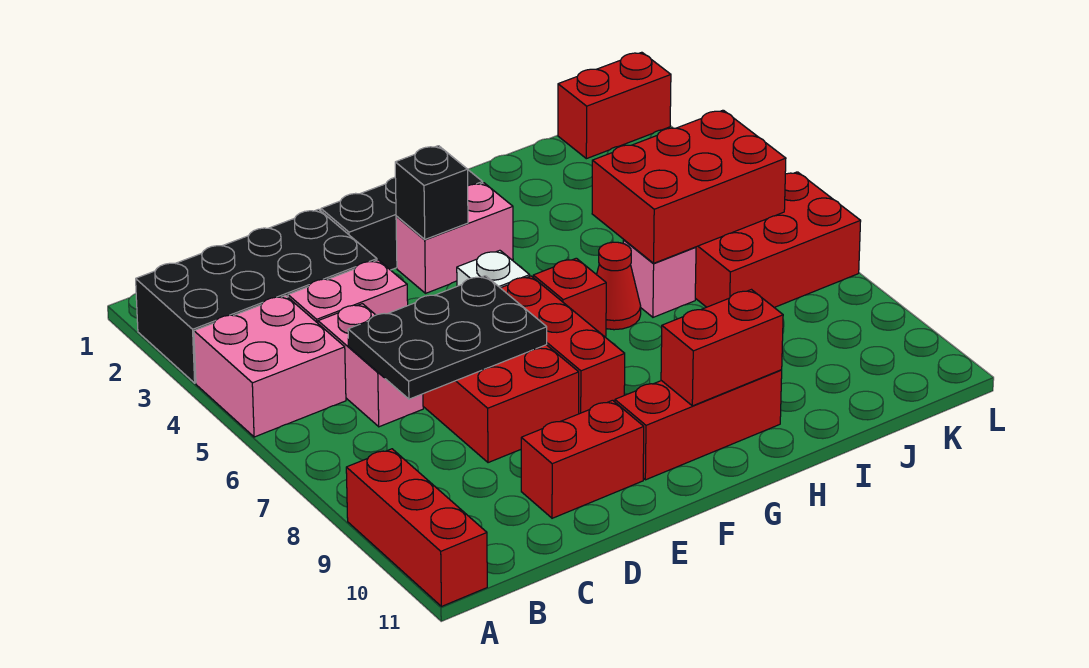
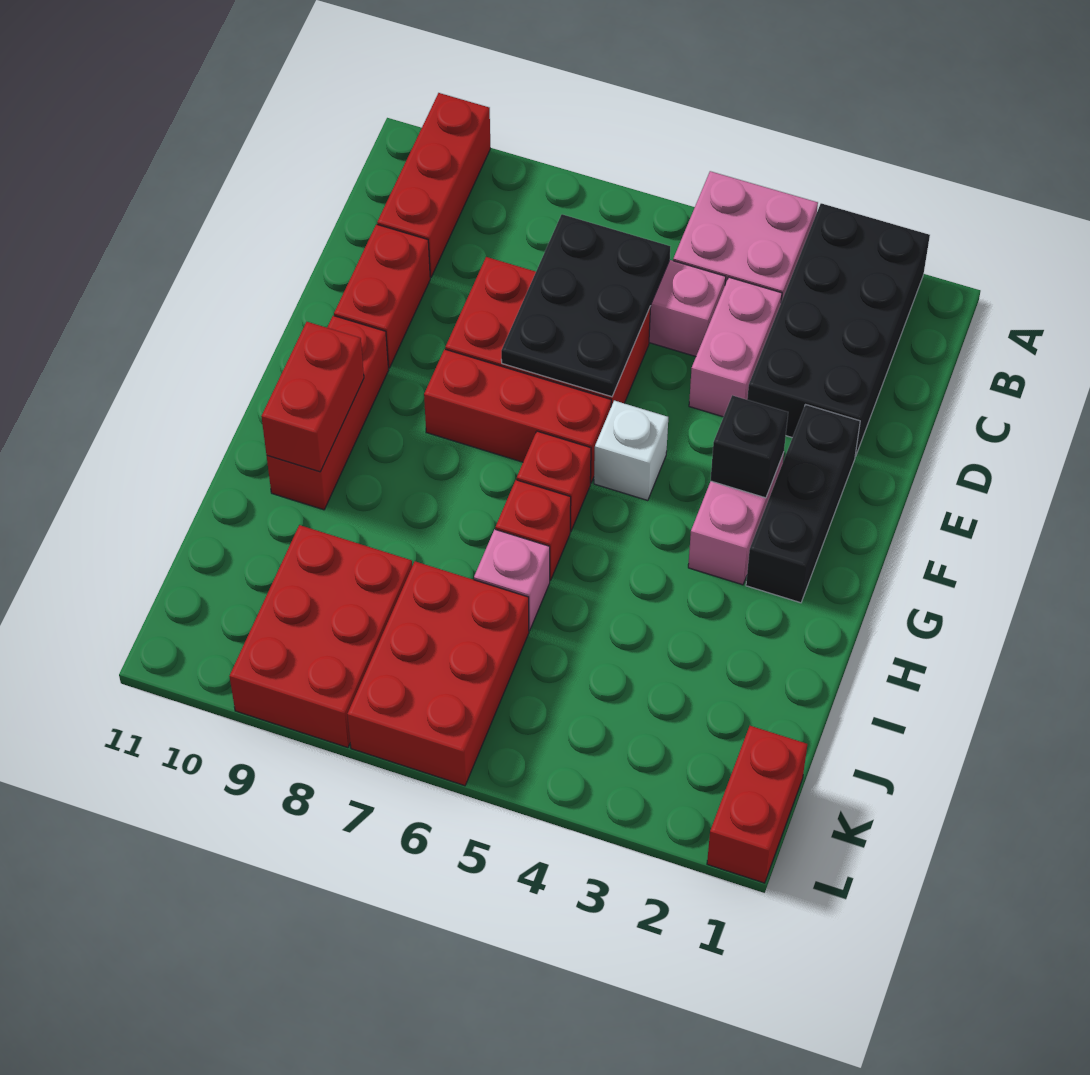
red brick A9:A11 level 1 -> red brick A10:C10 level 1
red cone H6 level 1 -> red brick H6 level 1
red brick I5:K6 level 2 -> red brick J8:L9 level 1

